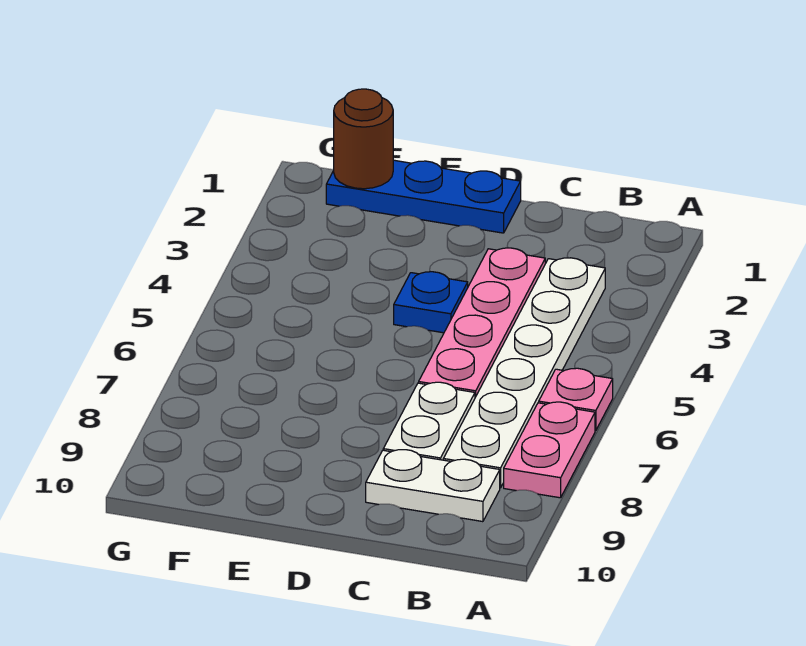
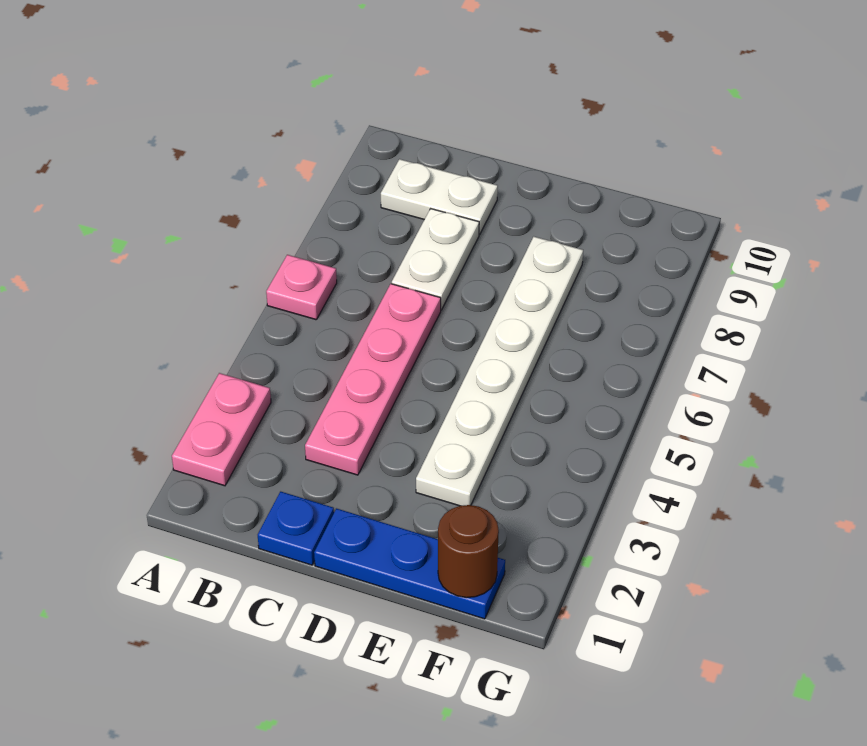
pink plate A7:A8 level 1 -> pink plate A2:A3 level 1
white plate B3:B8 level 1 -> white plate E3:E8 level 1
blue plate D4 level 1 -> blue plate C1 level 1

